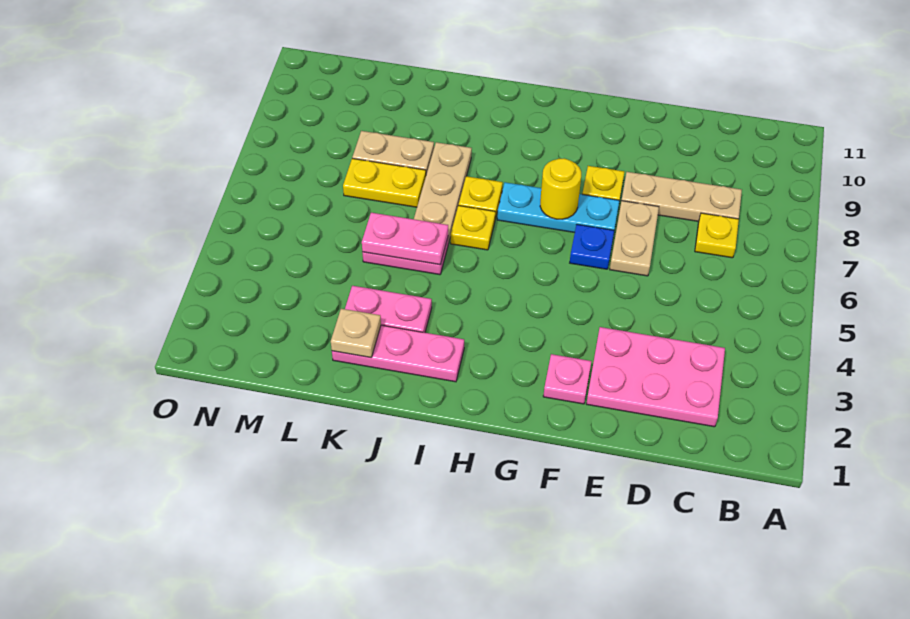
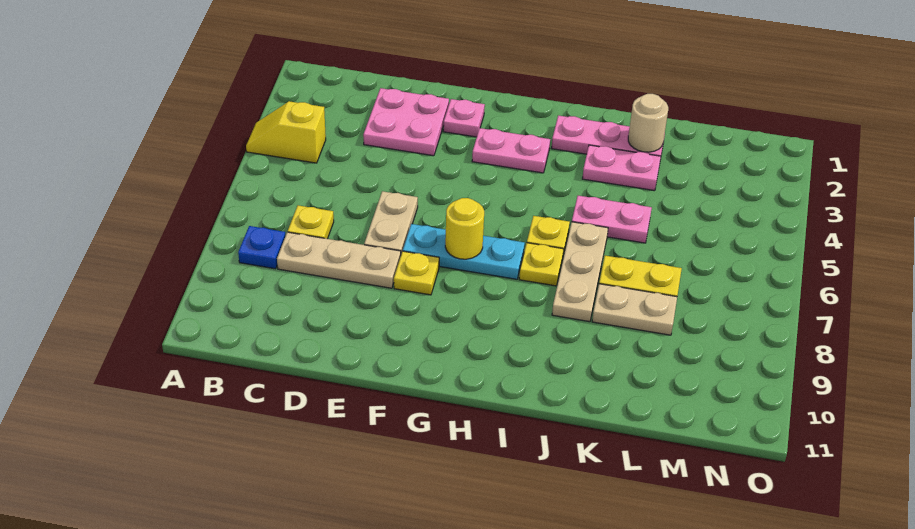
none -> yellow slope A4:B4 level 1 top B
pink plate C2:E3 level 1 -> pink plate D2:E3 level 1
blue plate F6 level 1 -> blue plate B8 level 1
pink plate J5:K5 level 2 -> pink plate G3:H3 level 1
tan plate K2 level 2 -> tan round brick K2 level 2

